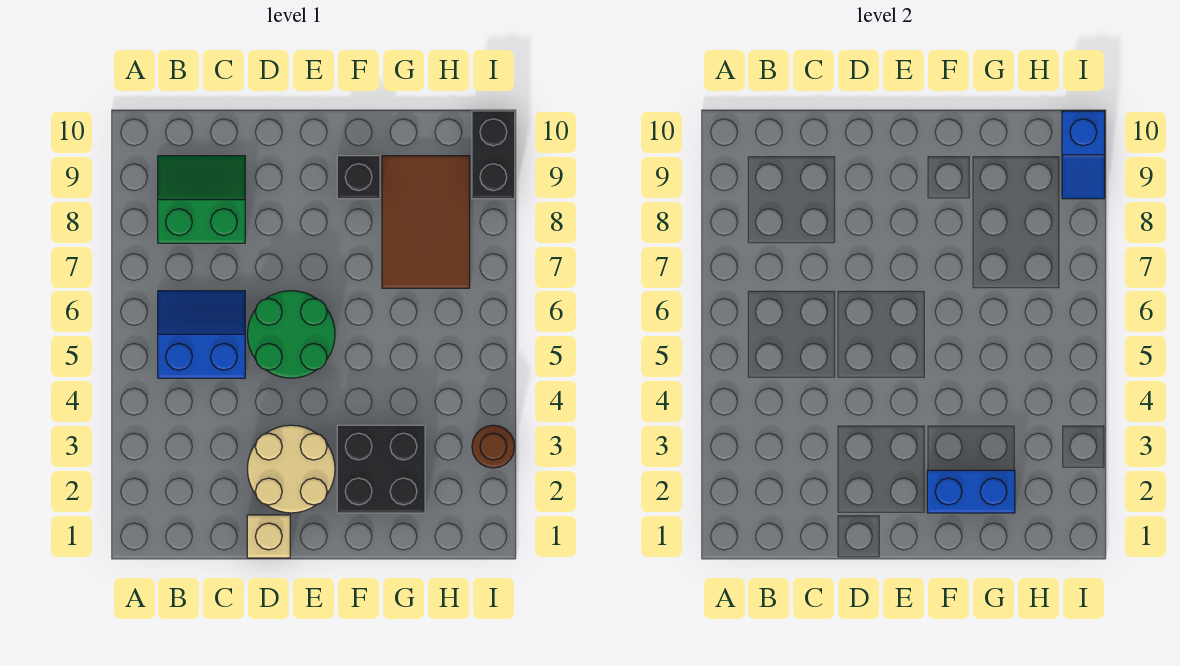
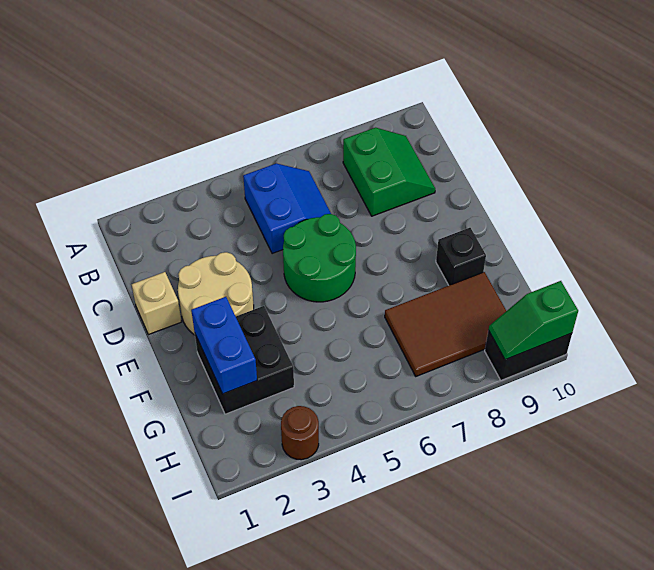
blue slope I9:I10 level 2 top 10 -> green slope I9:I10 level 2 top 10

